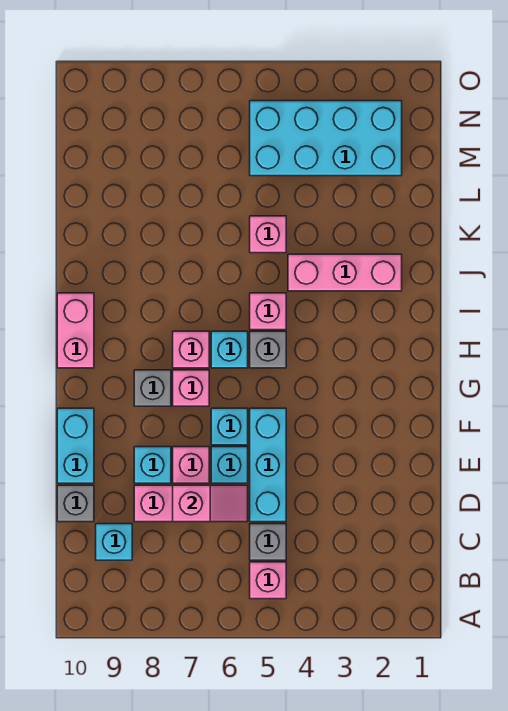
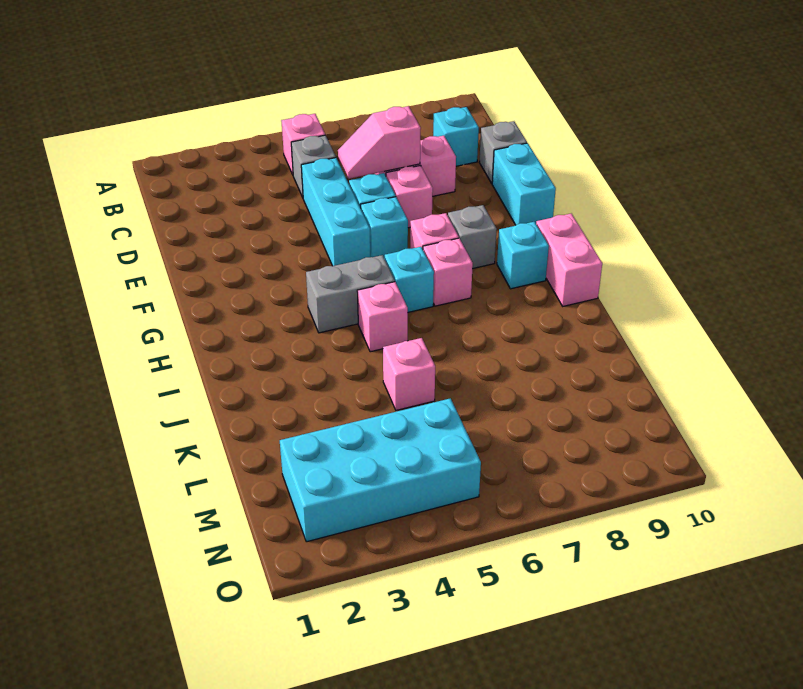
cyan brick E8 level 1 -> cyan brick H9 level 1
grey brick H5 level 1 -> grey brick H4:H5 level 1
pink brick J2:J4 level 1 -> none

